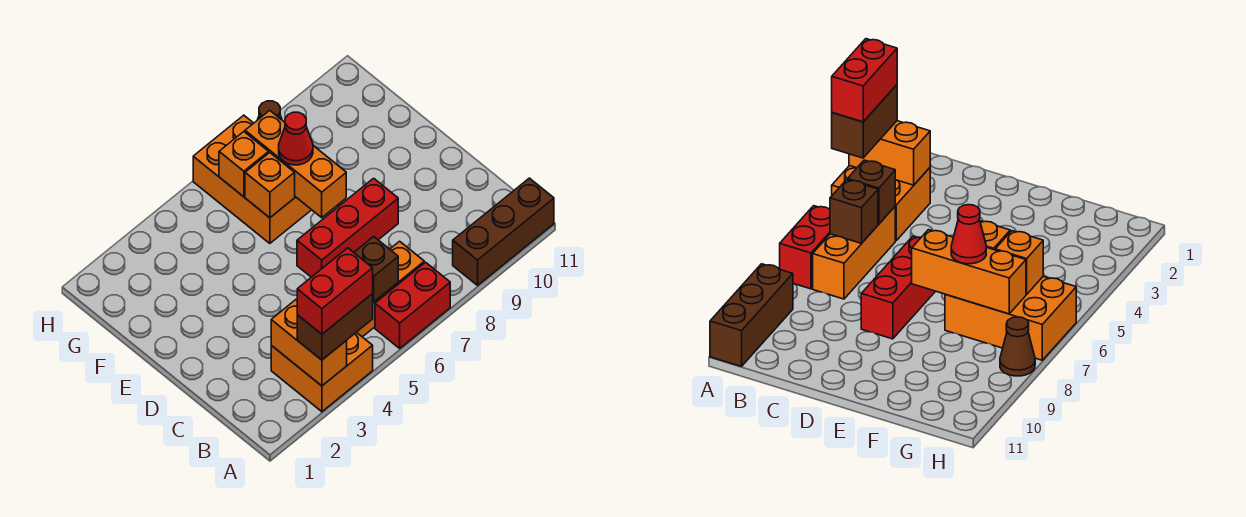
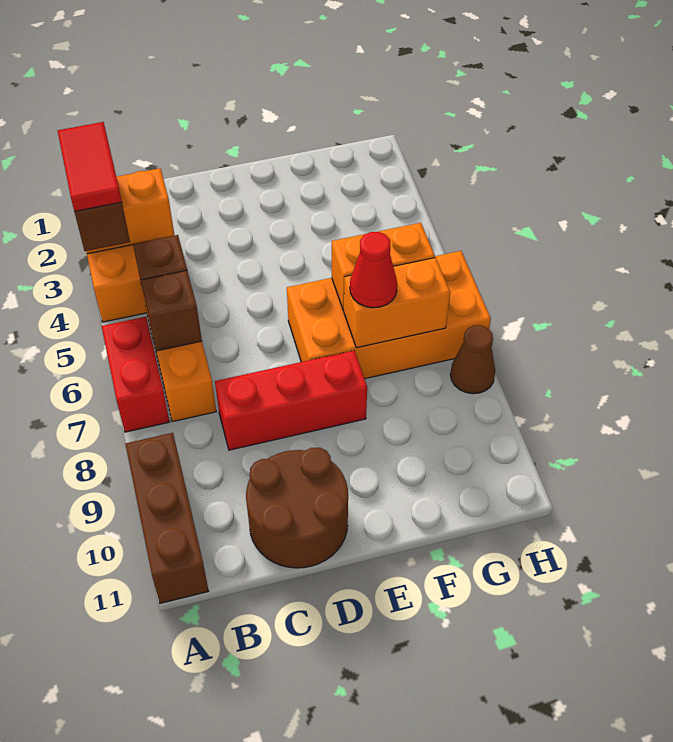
red brick A3:A4 level 4 -> red tile A3:A4 level 4
none -> brown round brick C10:D11 level 1
red brick D6:D8 level 1 -> red brick C8:E8 level 1
orange brick E7:G7 level 2 -> orange brick F7:G7 level 2
orange brick F6:H7 level 1 -> orange brick E6:H7 level 1

